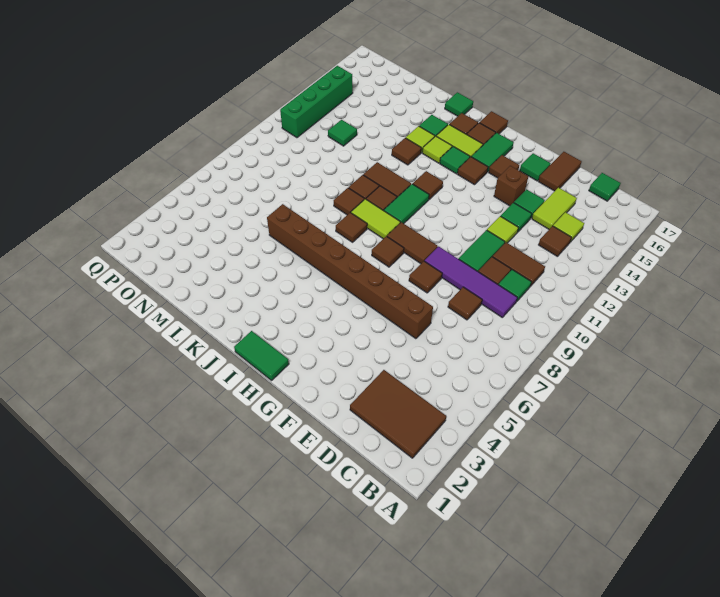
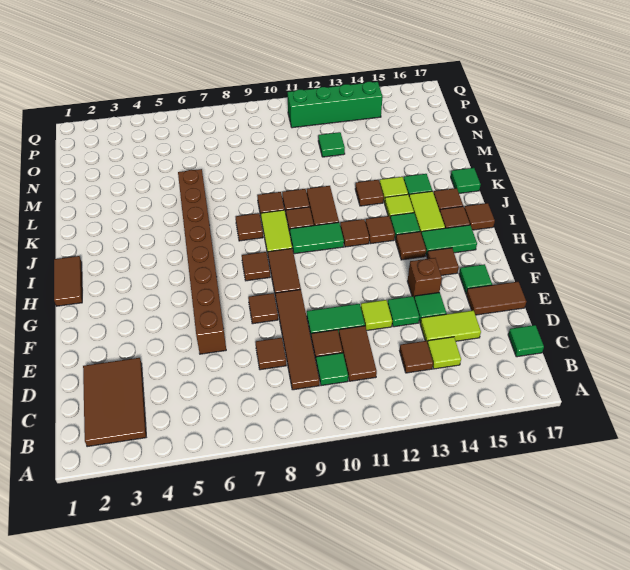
purple tile C9:F9 level 1 -> brown tile C9:F9 level 1
green tile H1:I1 level 1 -> brown tile H1:I1 level 1
none -> brown tile I13 level 1

